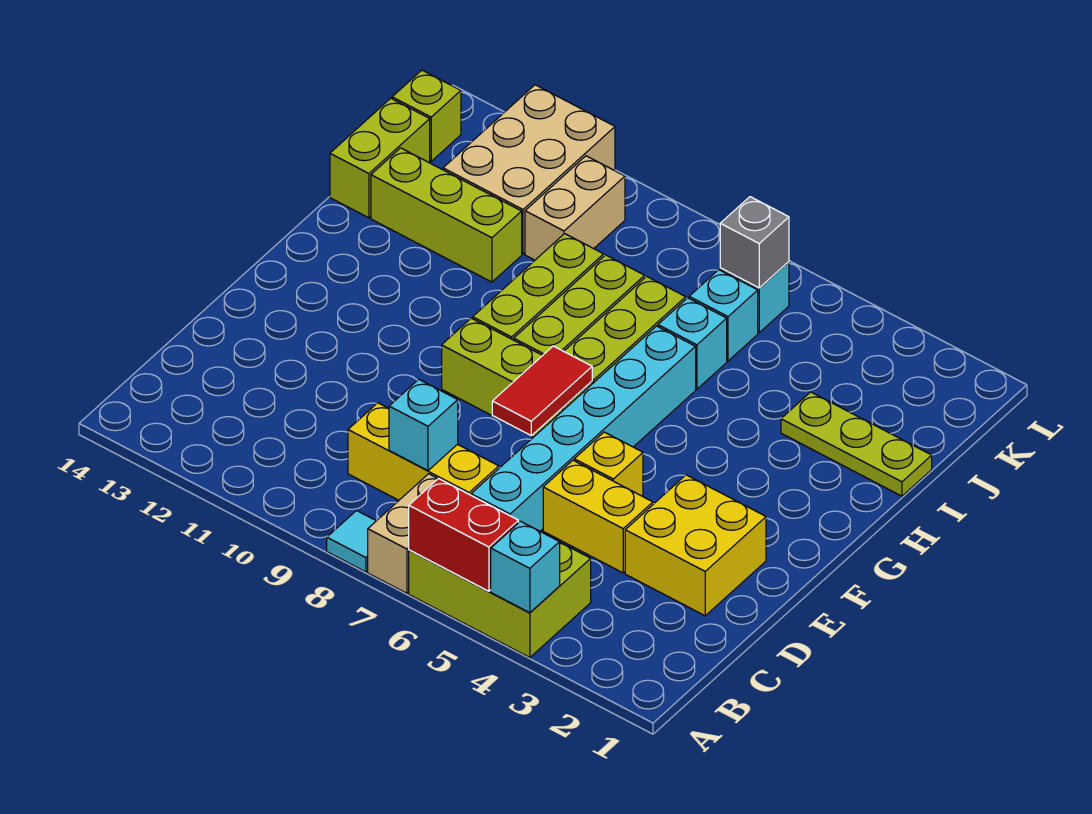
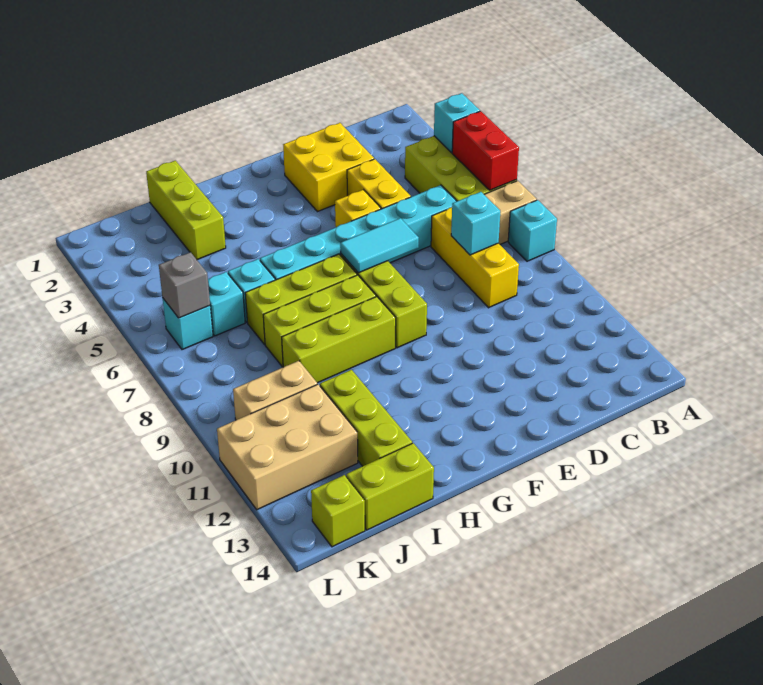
cyan tile A8 level 1 -> cyan brick A8 level 1
red tile E7:F7 level 2 -> cyan tile E7:F7 level 2
lime plate I1:I3 level 1 -> lime brick I1:I3 level 1

